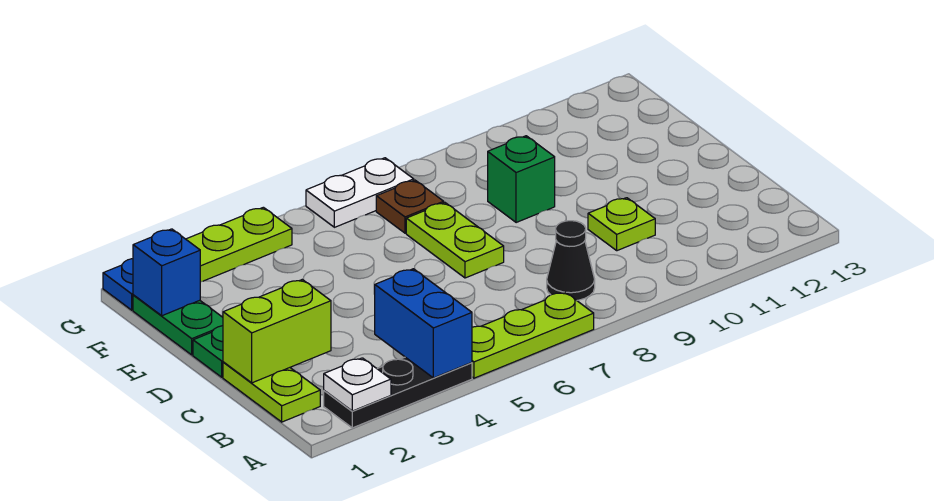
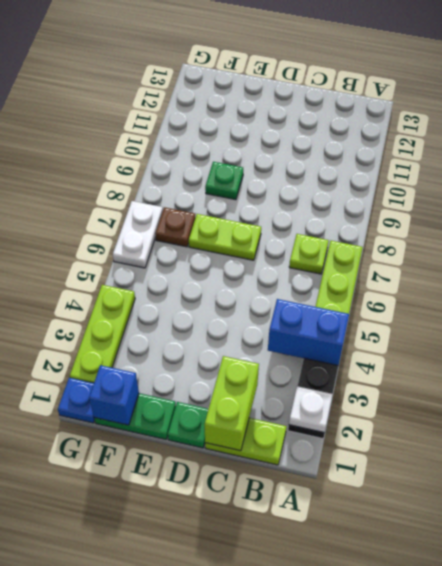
black cone B8 level 1 -> none
lime plate C10 level 1 -> lime plate B7 level 1
green brick E9 level 1 -> green plate E9 level 1

